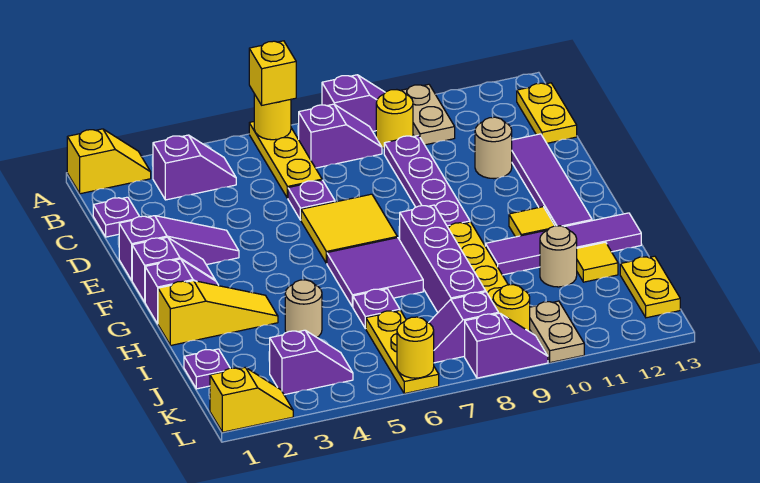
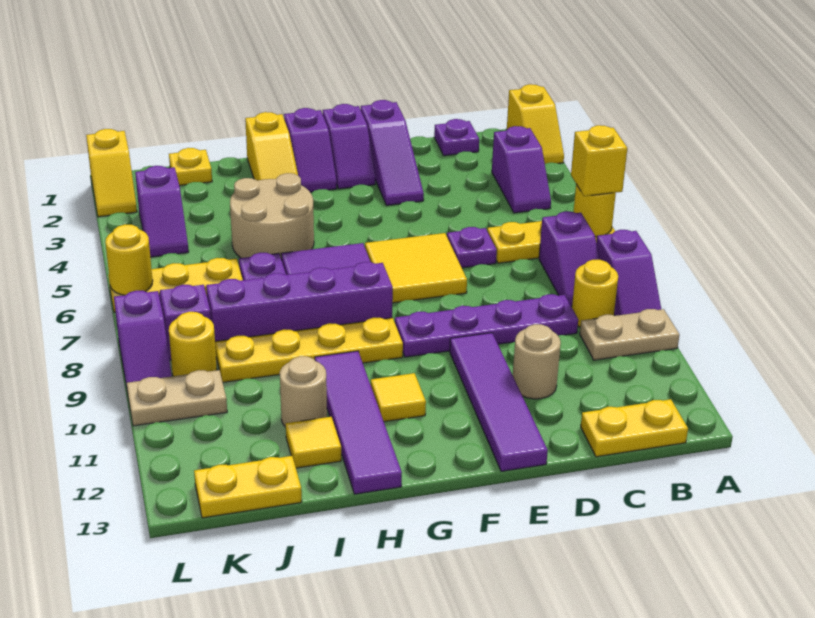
purple tile D12:G12 level 1 -> purple tile E10:E13 level 1
tan round brick I4 level 1 -> tan round brick H4:I5 level 1
purple plate J1 level 1 -> yellow plate J1 level 1

